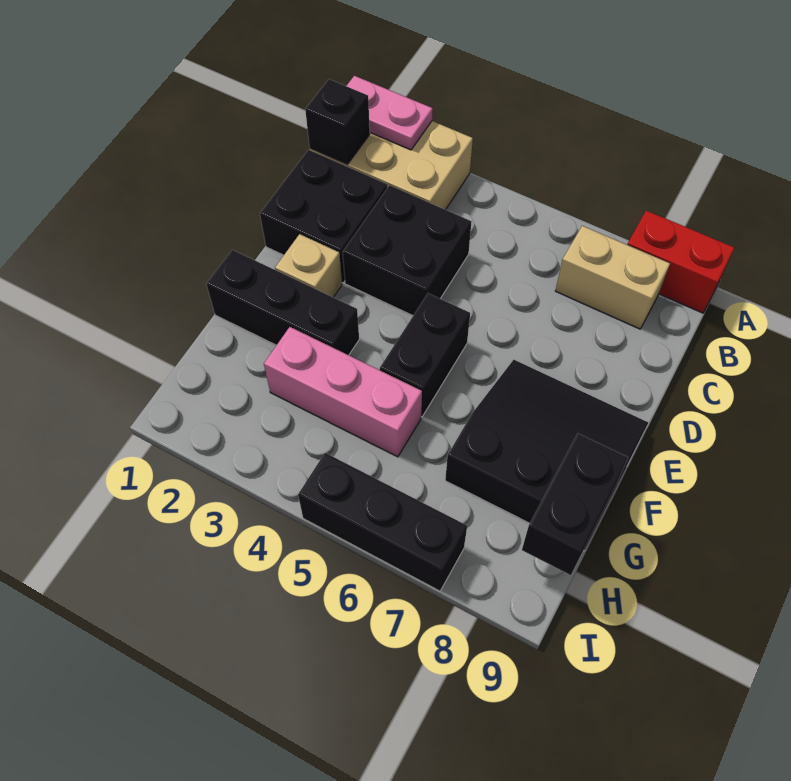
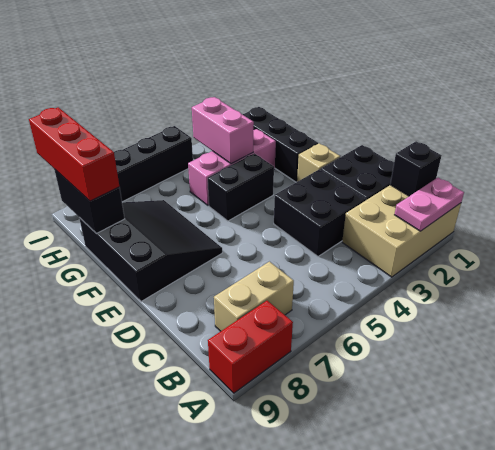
black brick E5:F5 level 1 -> black brick F4:F5 level 1
black slope E7:G9 level 1 top G -> black slope E7:G9 level 1 top 9
black brick F1:F3 level 1 -> black brick F2:H2 level 1
none -> pink brick G4:H4 level 2
none -> red brick G9:I9 level 3

